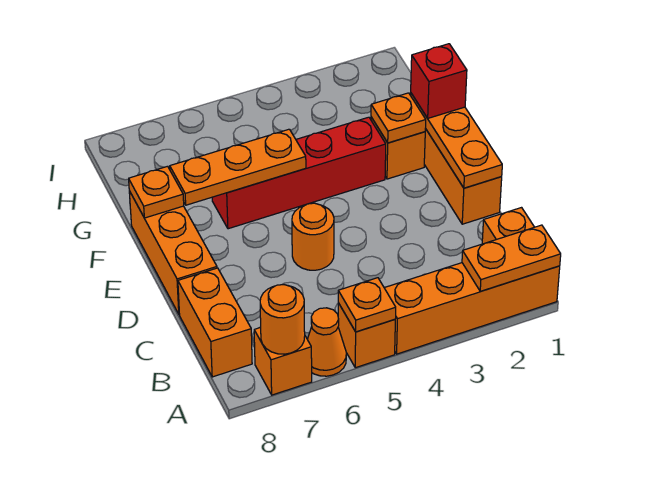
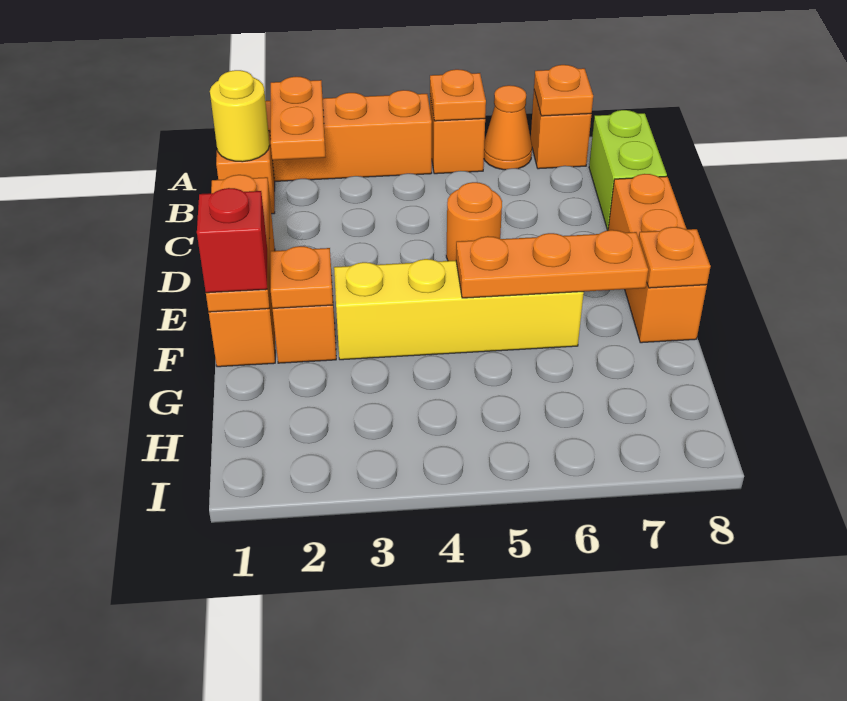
orange plate A1:A2 level 2 -> orange plate A2:B2 level 2
orange round brick A7 level 2 -> orange plate A7 level 2
none -> yellow round brick B1 level 2
orange brick B8:C8 level 1 -> lime brick B8:C8 level 1
red brick F3:F6 level 1 -> yellow brick F3:F6 level 1

